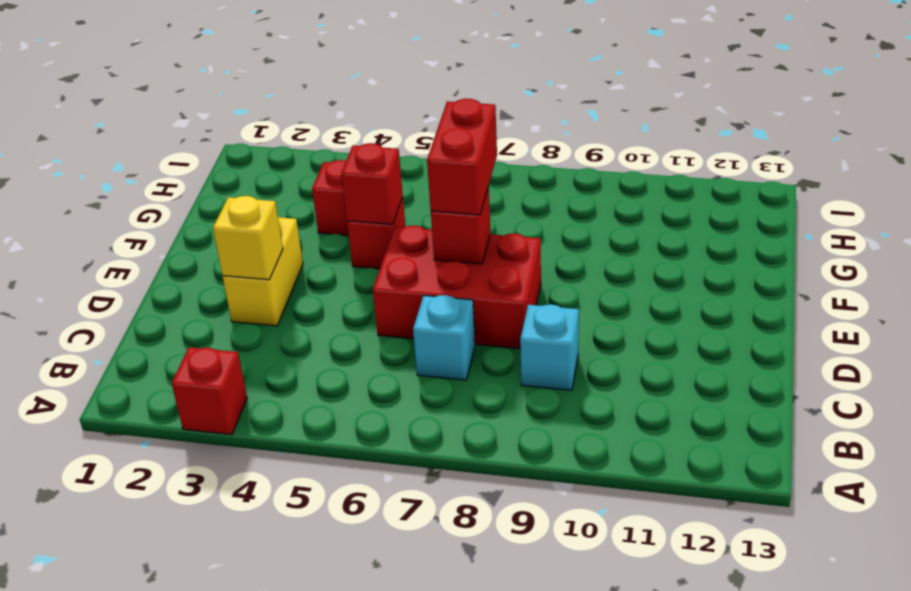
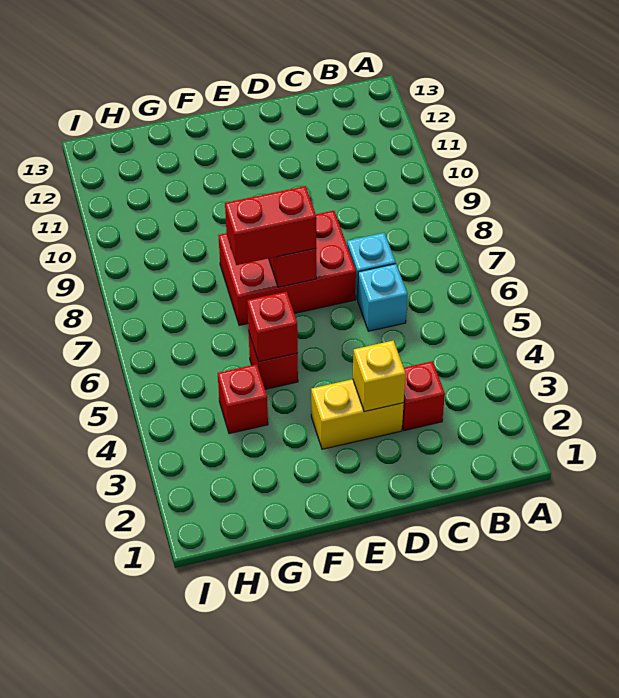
red brick A3 level 1 -> red brick C3 level 1
cyan brick C9 level 1 -> cyan brick C6 level 1
red brick D6:E8 level 1 -> red brick D7:F8 level 1

